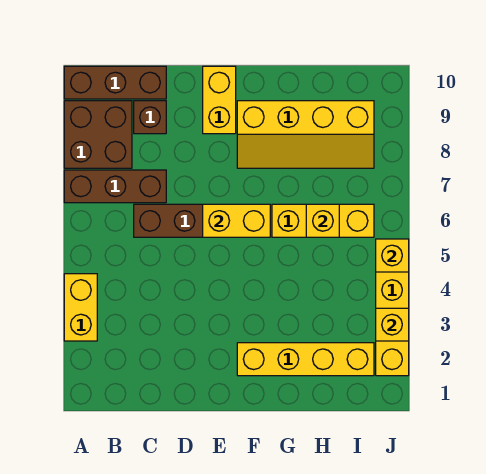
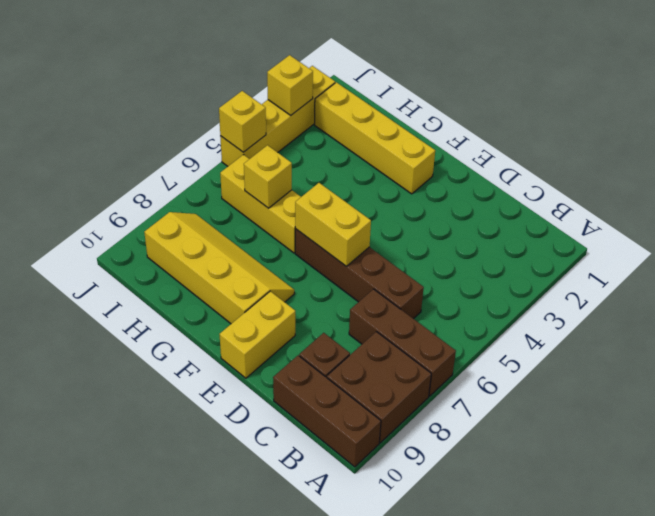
yellow brick A3:A4 level 1 -> none

